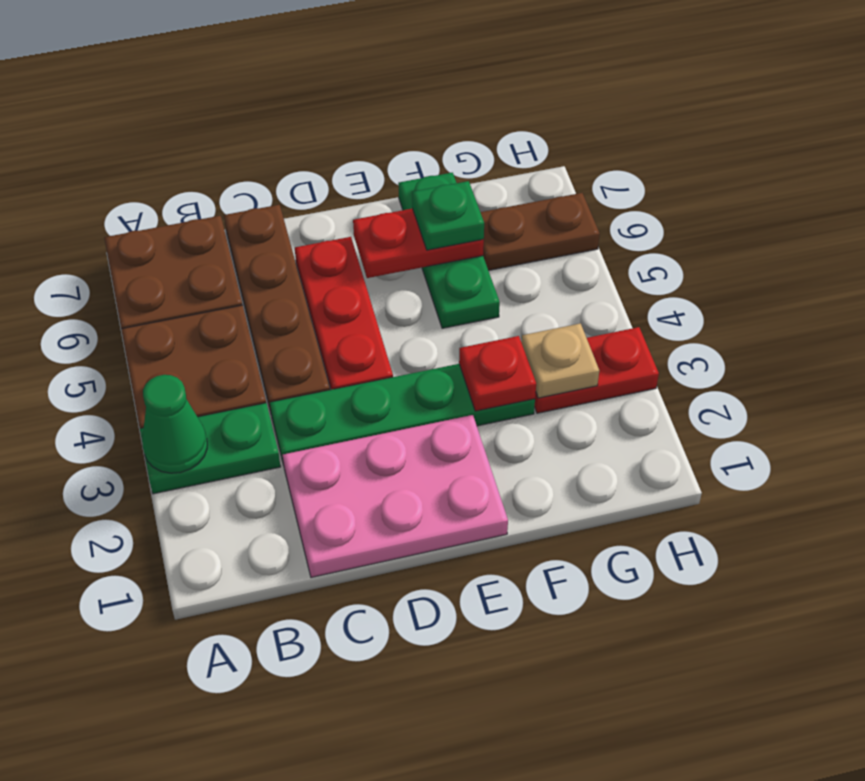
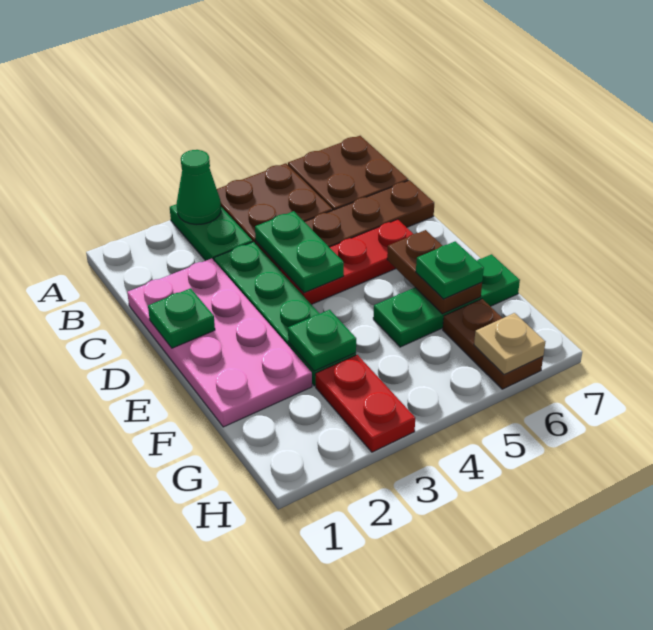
pink plate C1:E2 level 1 -> pink plate C1:F2 level 1
none -> green plate C4:D4 level 2
none -> green plate D1 level 2
red plate E6:F6 level 2 -> brown plate E6:F6 level 2
red plate F3 level 2 -> green plate F3 level 2
tan plate G3 level 2 -> tan plate H6 level 2

